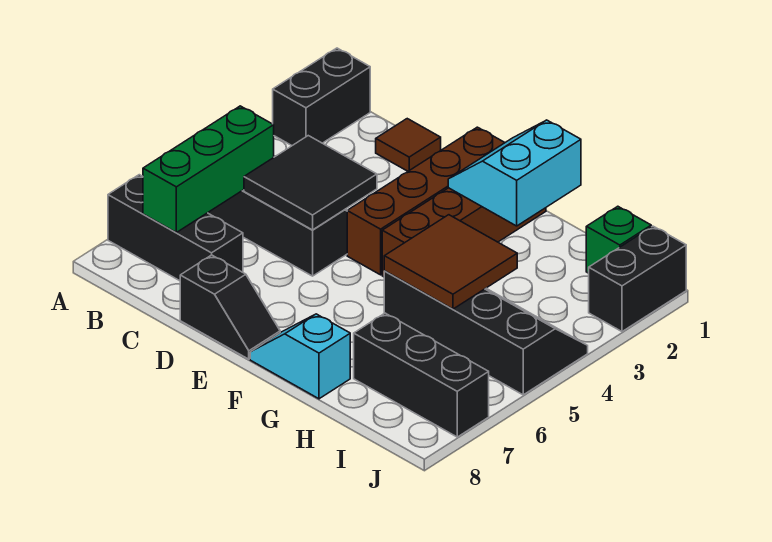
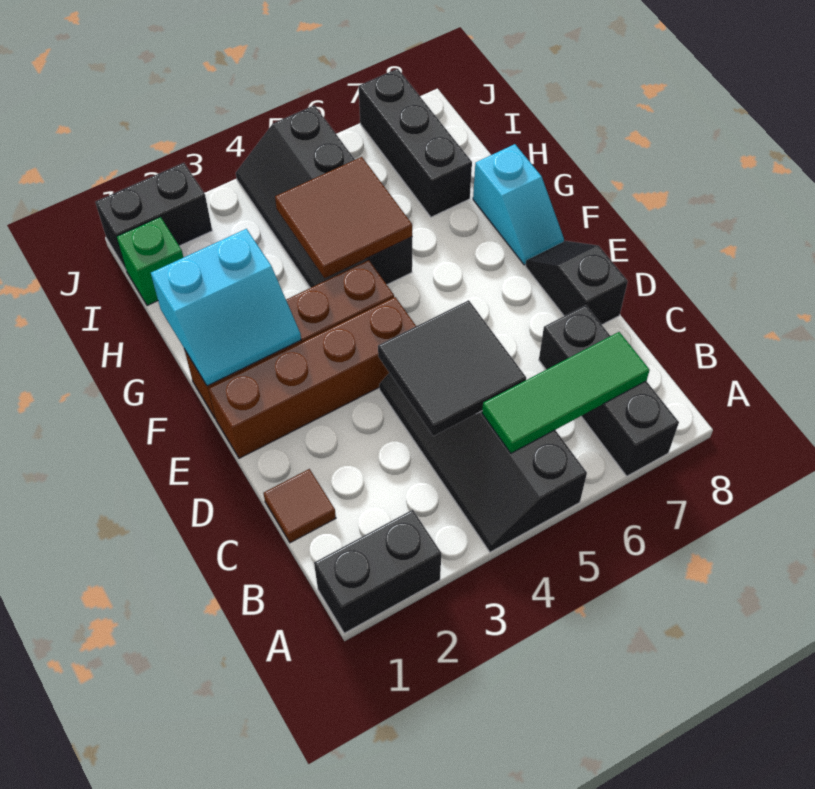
green brick B5:B7 level 2 -> green tile B5:B7 level 2

